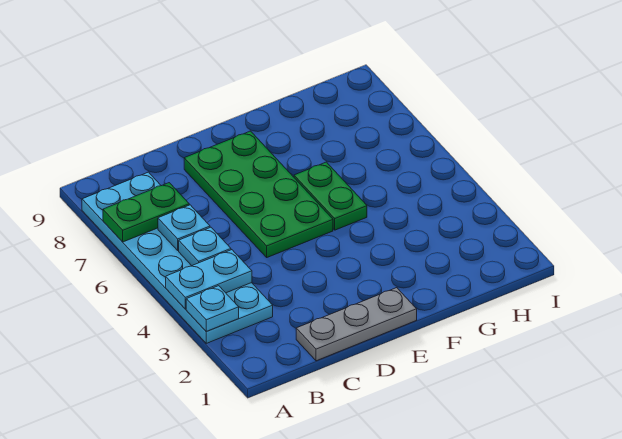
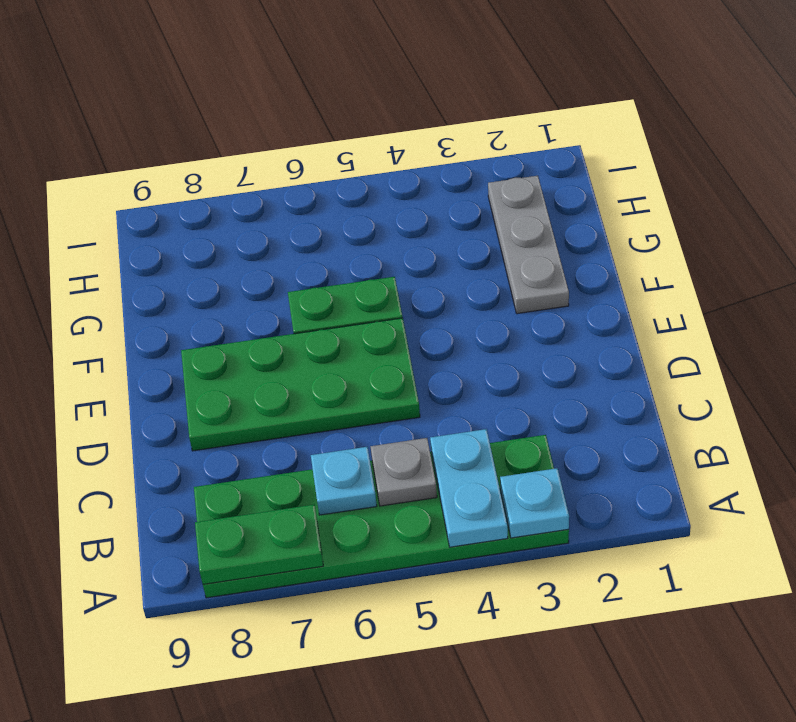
cyan plate A3:B8 level 1 -> green plate A3:B8 level 1
green plate A7:B7 level 2 -> green plate A7:A8 level 2
cyan plate B5 level 2 -> grey plate B5 level 2
grey plate C1:E1 level 1 -> grey plate F2:H2 level 1

